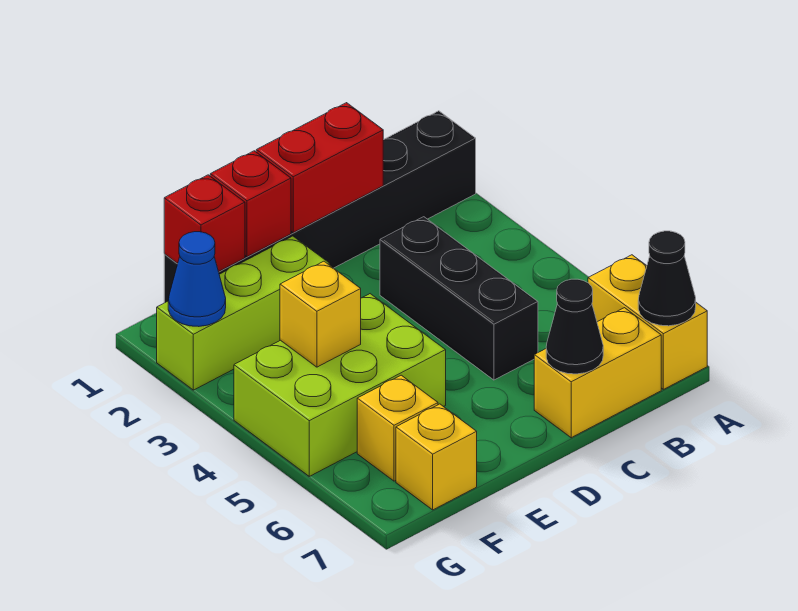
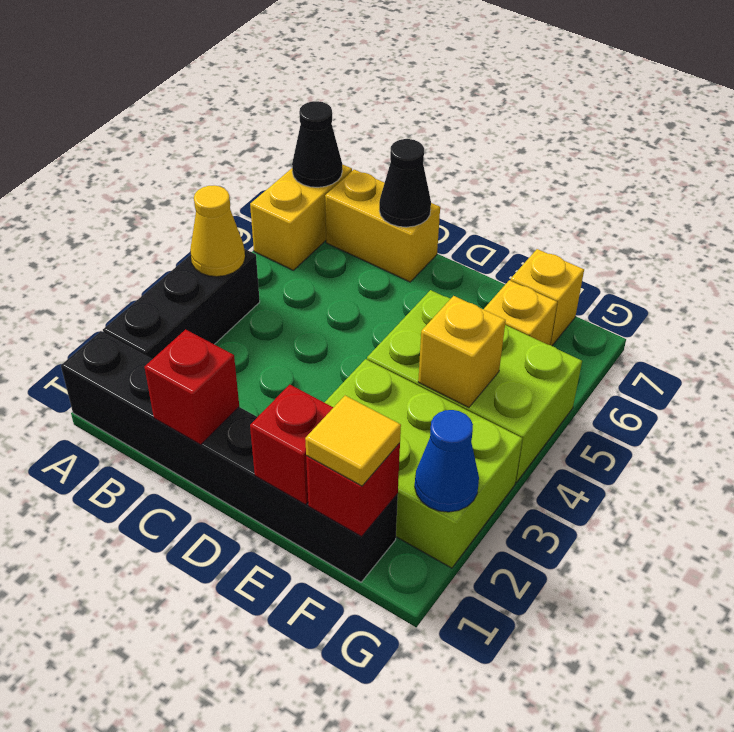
none -> yellow cone A4 level 2
red brick C1:D1 level 2 -> red brick C1 level 2
black brick C3:C5 level 1 -> black brick A2:A4 level 1
lime brick E2:G2 level 1 -> lime brick E2:G3 level 1
none -> yellow tile F1 level 3

